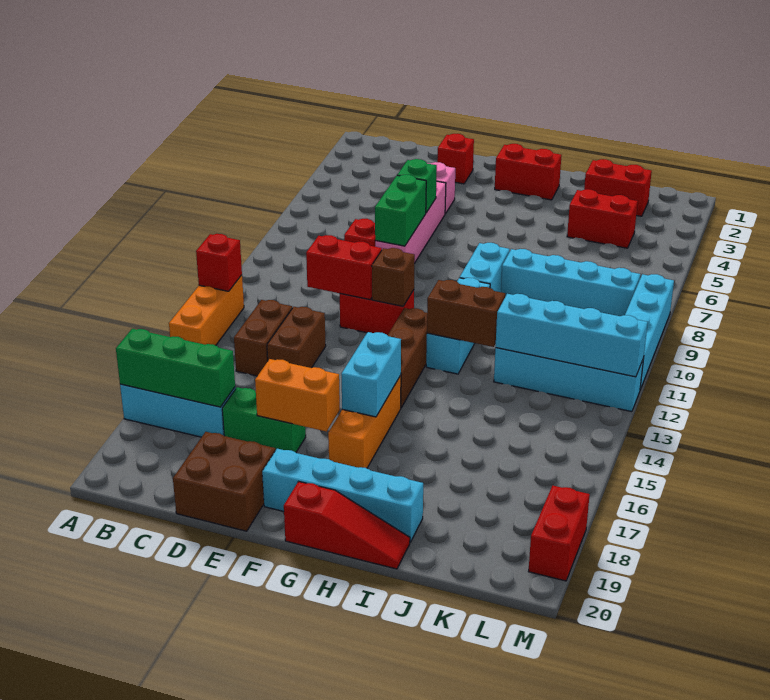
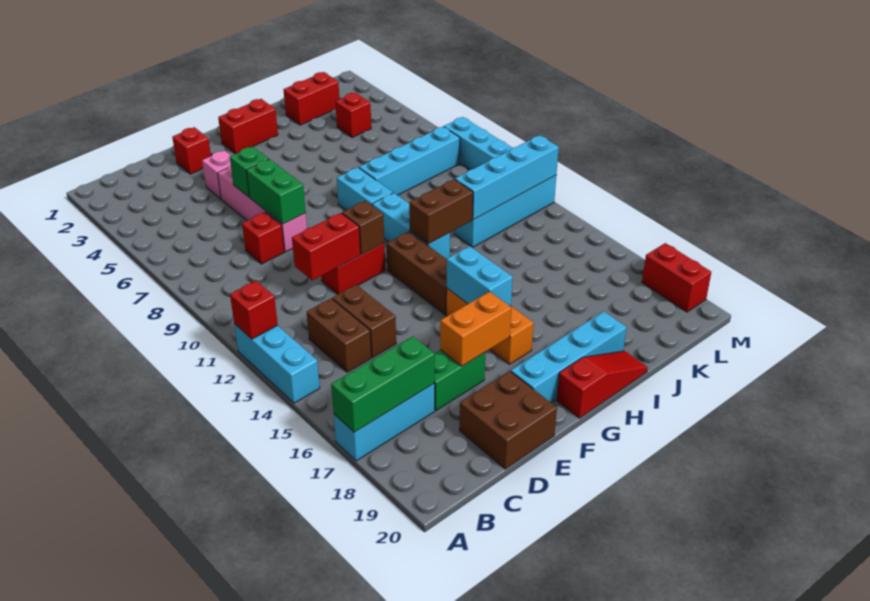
orange brick A12:A14 level 1 -> cyan brick A12:A14 level 1
red brick J4:K4 level 1 -> red brick K4 level 1

